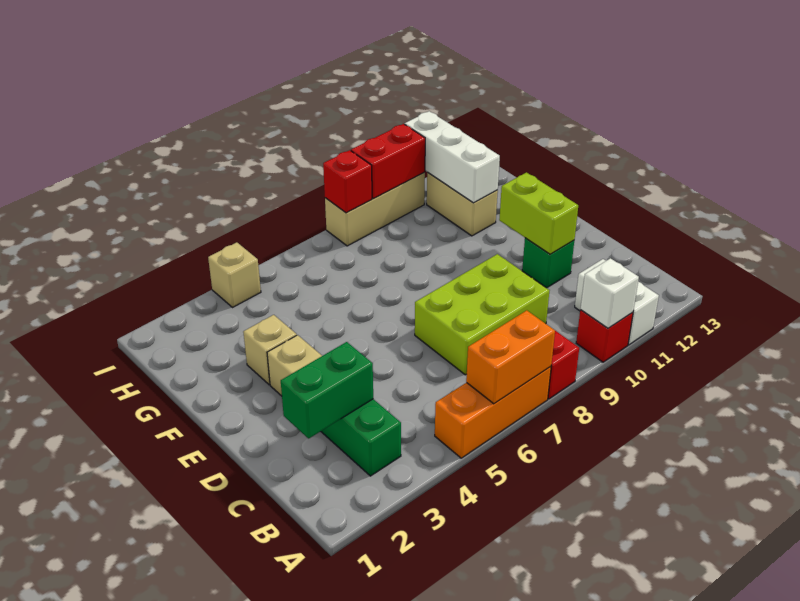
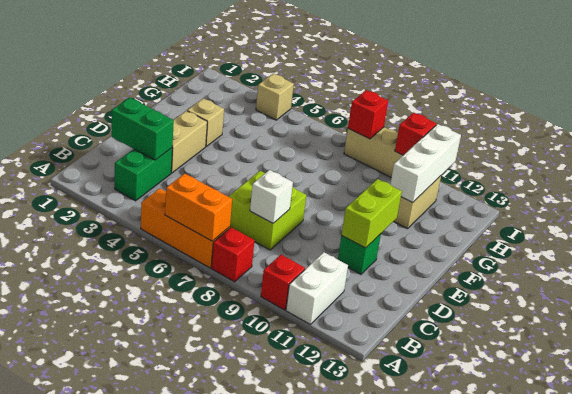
white brick A10 level 2 -> white brick C8 level 2
lime brick C7:D9 level 1 -> lime brick C7:D8 level 1
red brick I9:I10 level 2 -> red brick I10 level 2

